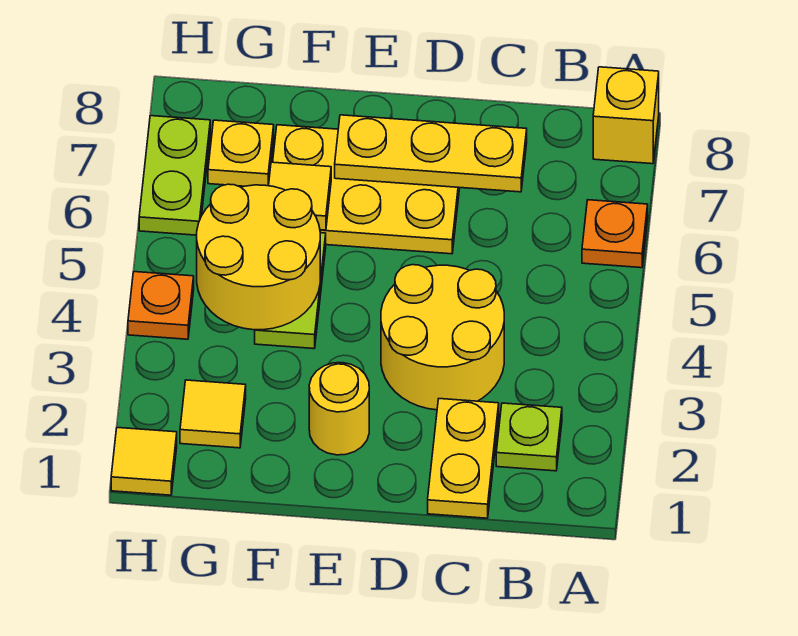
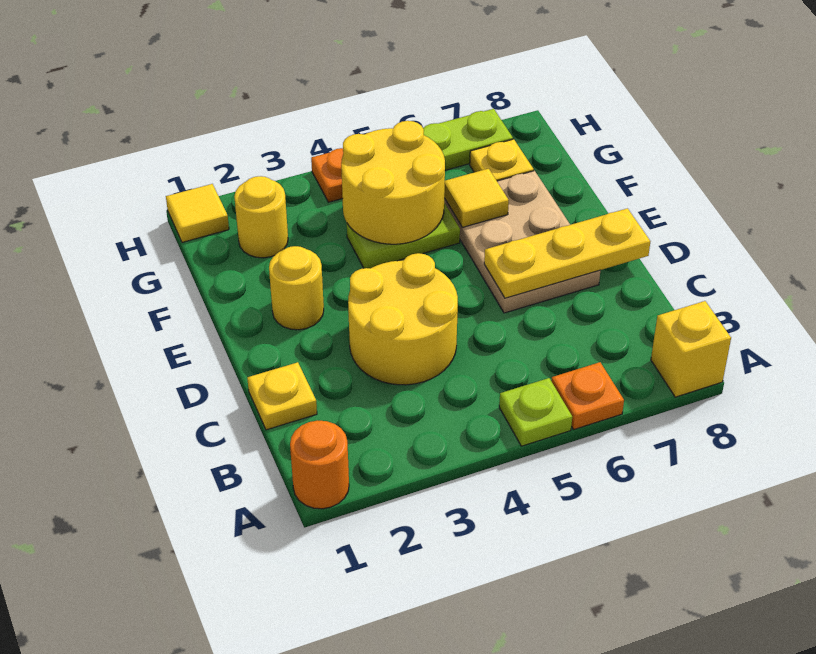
none -> orange round brick A1 level 1
lime plate B2 level 1 -> lime plate A5 level 1
yellow plate C1:C2 level 1 -> yellow plate C1 level 1
yellow plate C7:E7 level 2 -> yellow plate D6:D8 level 2
yellow plate D6:F7 level 1 -> tan plate D6:F7 level 1
yellow tile G2 level 1 -> yellow round brick G2 level 1

